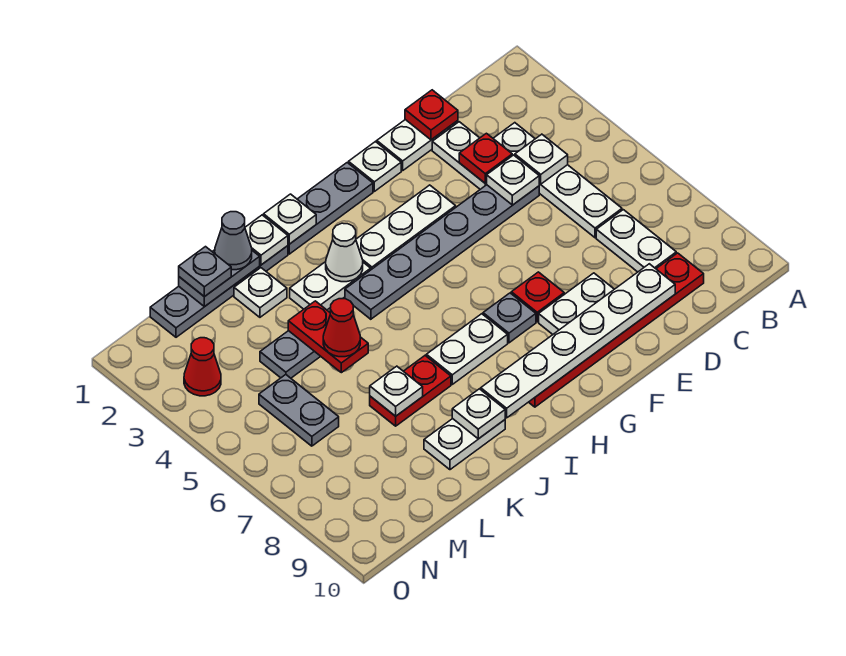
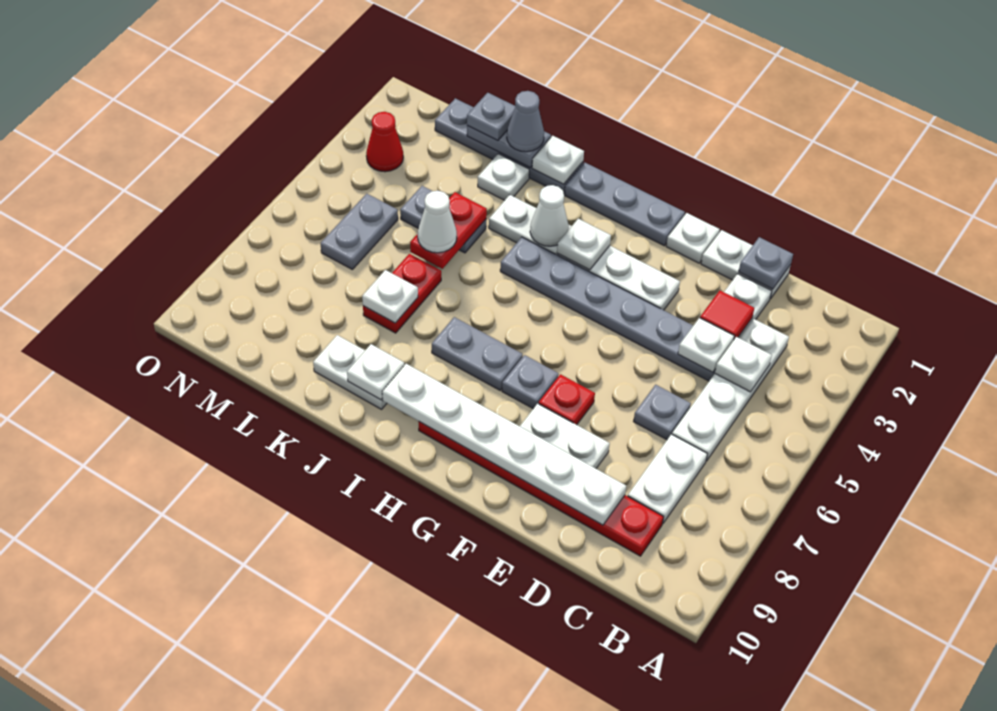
red plate D1 level 2 -> grey plate D1 level 2
red plate D3 level 2 -> red tile D3 level 2
none -> grey plate D6 level 1
white plate H7:I7 level 1 -> grey plate H7:I7 level 1
white plate I1 level 2 -> white plate H3 level 2
red plate J7:K7 level 1 -> red plate K6:K7 level 1
red cone K5 level 3 -> white cone K5 level 3

